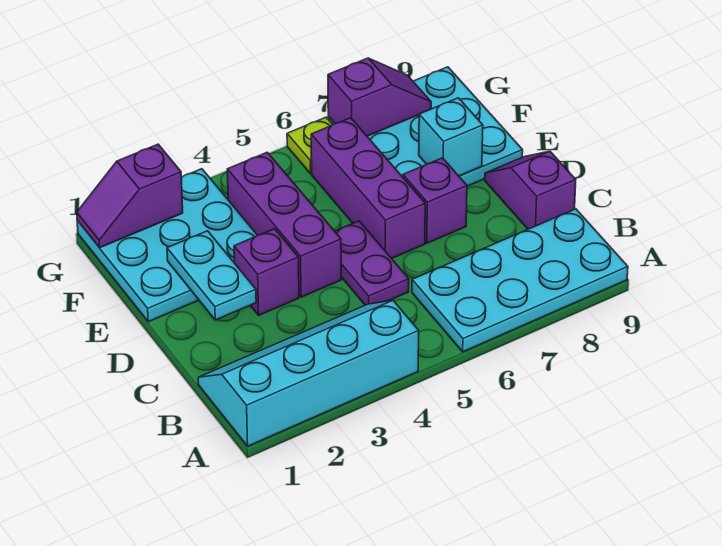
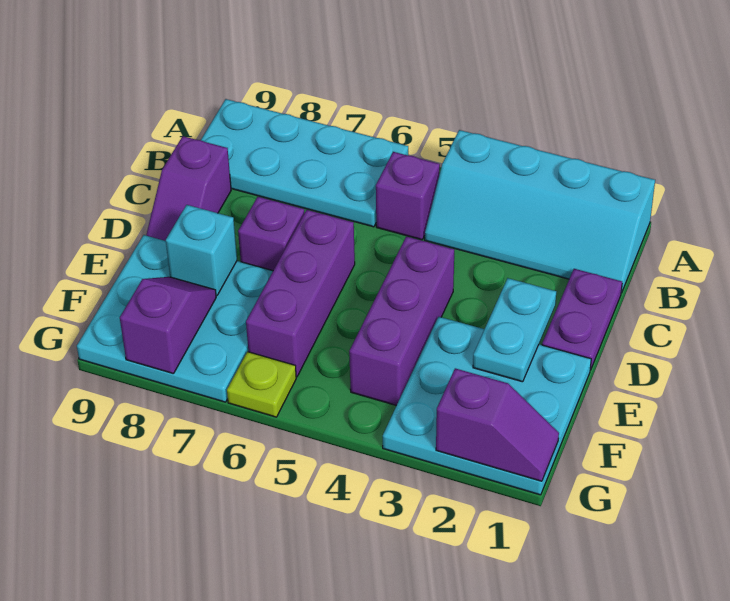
purple plate C5:D5 level 1 -> purple plate C1:D1 level 1
purple brick D3 level 1 -> purple brick B5 level 1
purple slope G7:G8 level 2 top 7 -> purple slope F8:G8 level 2 top G

